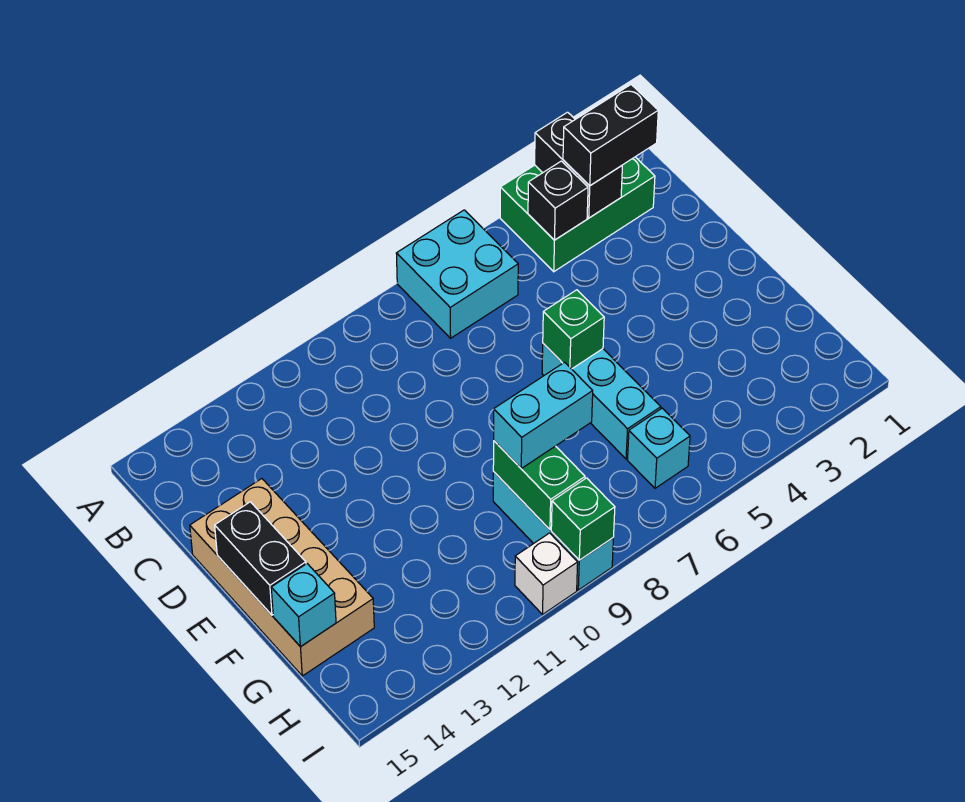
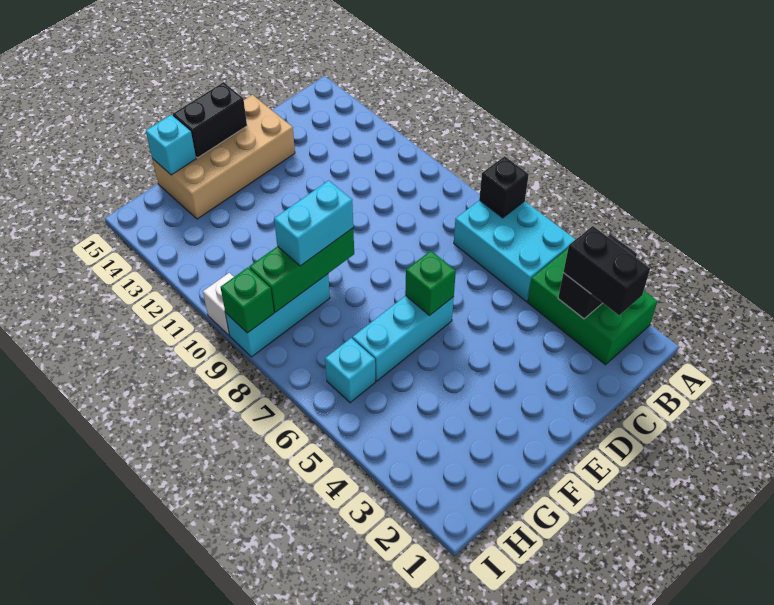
cyan brick A6:B7 level 1 -> cyan brick A5:B7 level 1
black brick B4 level 2 -> black brick A7 level 2
cyan brick G8:G9 level 3 -> cyan brick F9:G9 level 3
green brick G9:H9 level 2 -> green brick F9:H9 level 2

